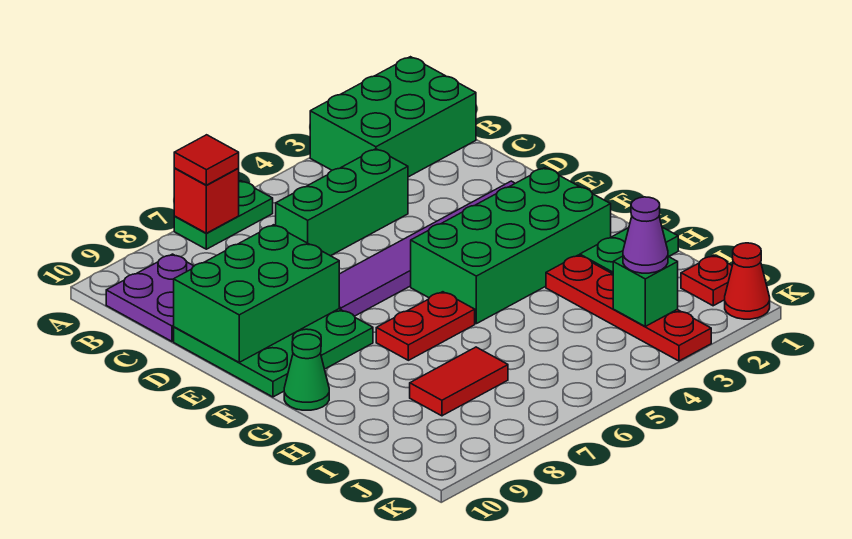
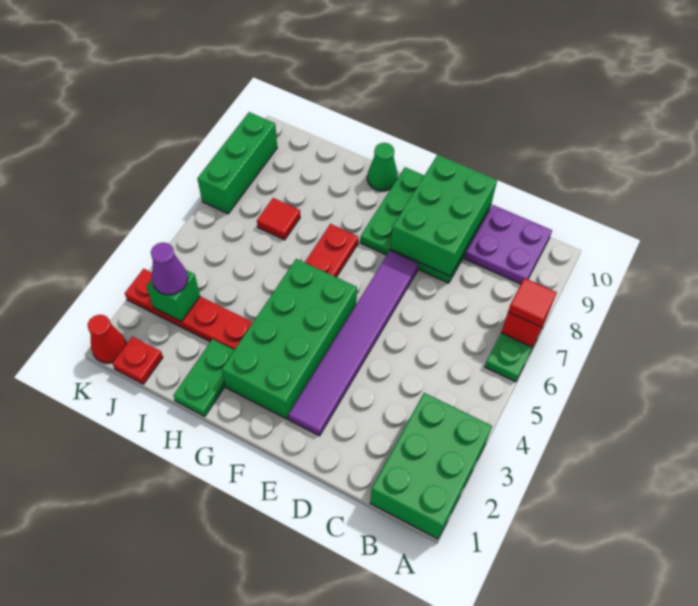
green brick C4:C6 level 1 -> green brick K7:K9 level 1
red tile I7:I8 level 1 -> red tile I7 level 1

